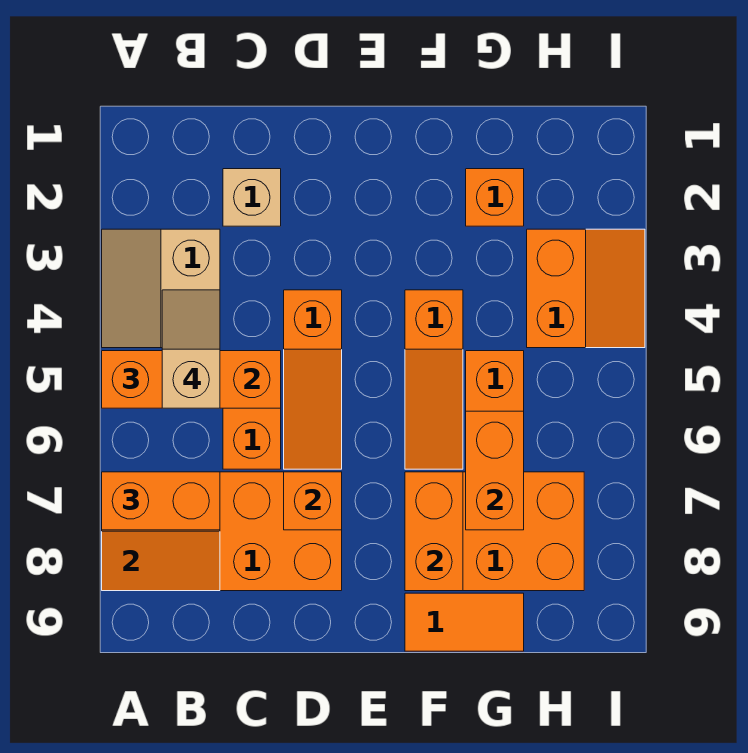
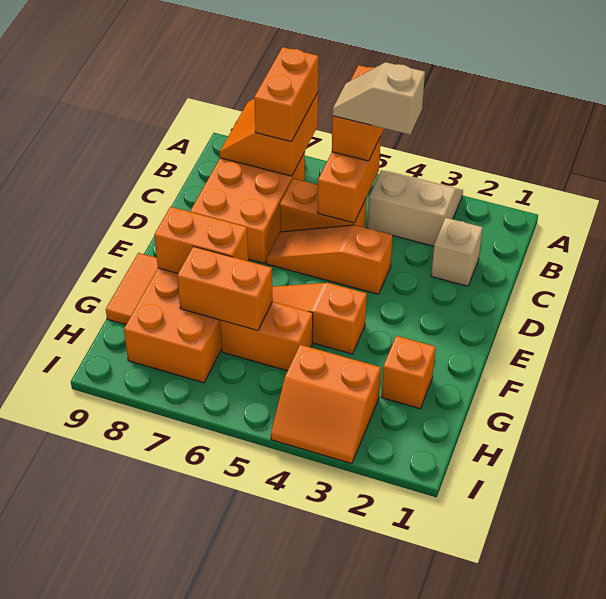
tan slope B4:B5 level 4 top 5 -> tan slope B4:B5 level 4 top 4
orange brick D7 level 2 -> none

